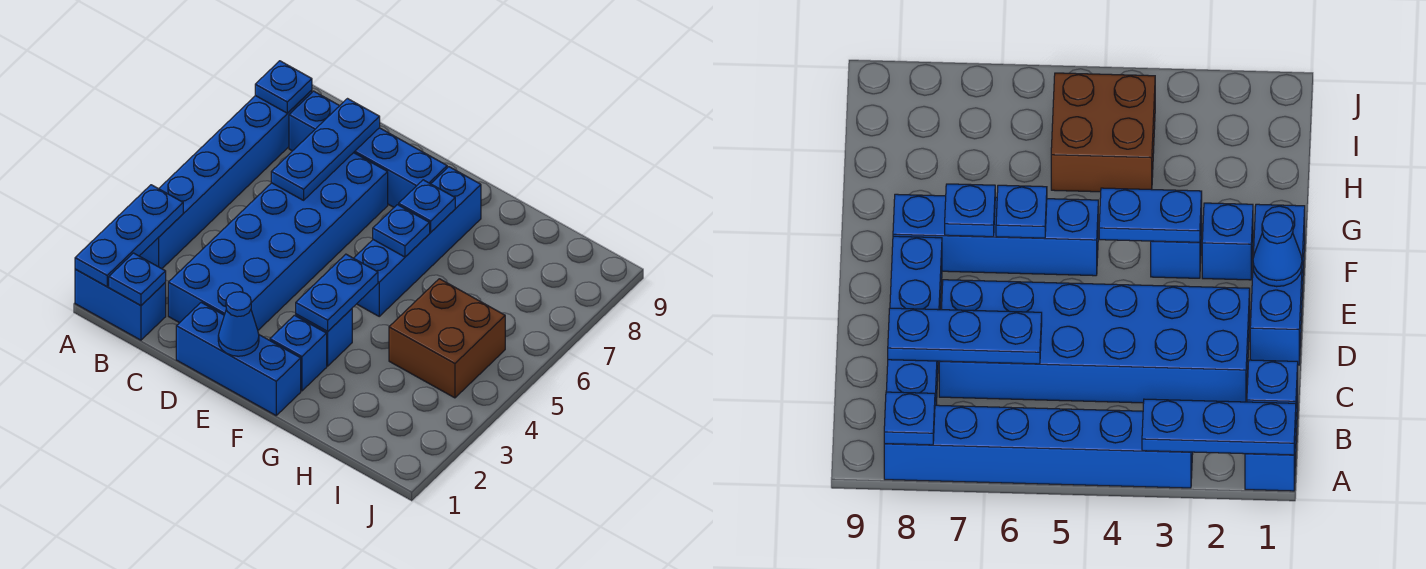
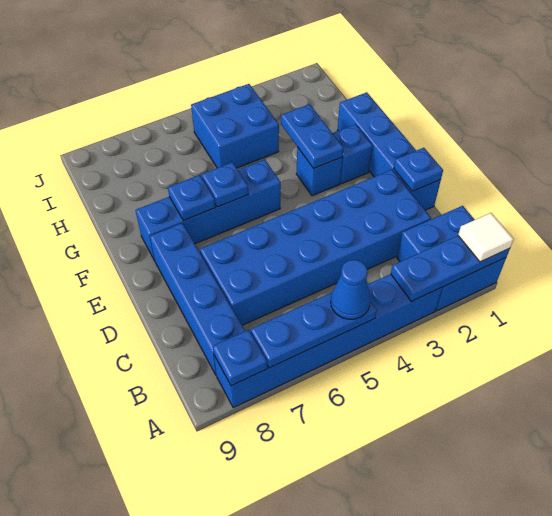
blue brick A1:B1 level 1 -> blue brick A1:B2 level 1
none -> white tile A1 level 3
blue plate B1 level 2 -> blue plate D1 level 2
blue plate C6:C8 level 2 -> blue plate A5:A7 level 2
blue brick D1:F1 level 1 -> blue brick D1:G1 level 1
blue cone E1 level 2 -> blue cone A5 level 3
blue plate F3:F4 level 2 -> blue plate F3:G3 level 2
brown brick H4:I5 level 1 -> blue brick H4:I5 level 1

